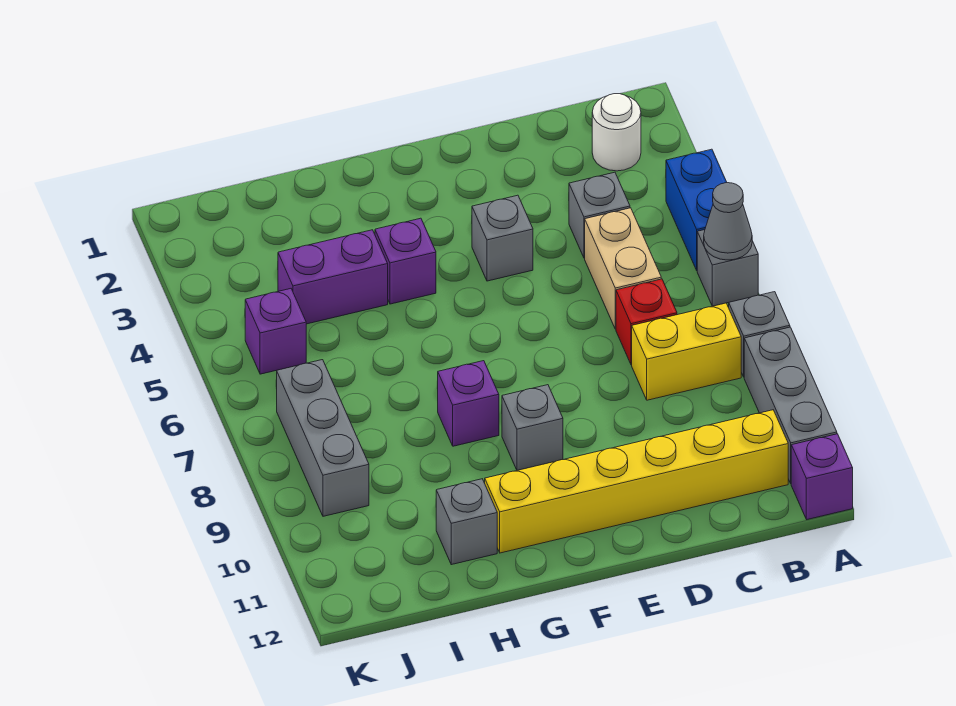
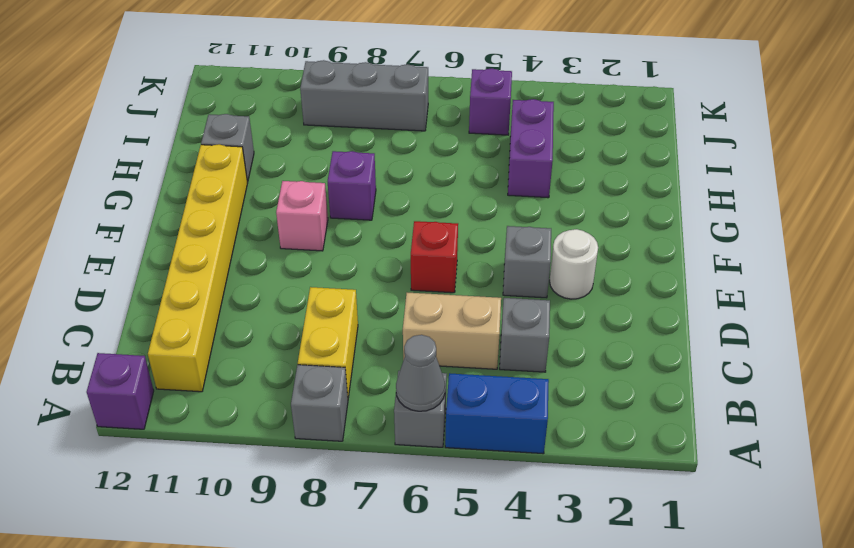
grey brick A9:A11 level 1 -> none
white round brick B2 level 1 -> white round brick E3 level 1
red brick C7 level 1 -> red brick E6 level 1
grey brick F9 level 1 -> pink brick F9 level 1
purple brick G4 level 1 -> none

